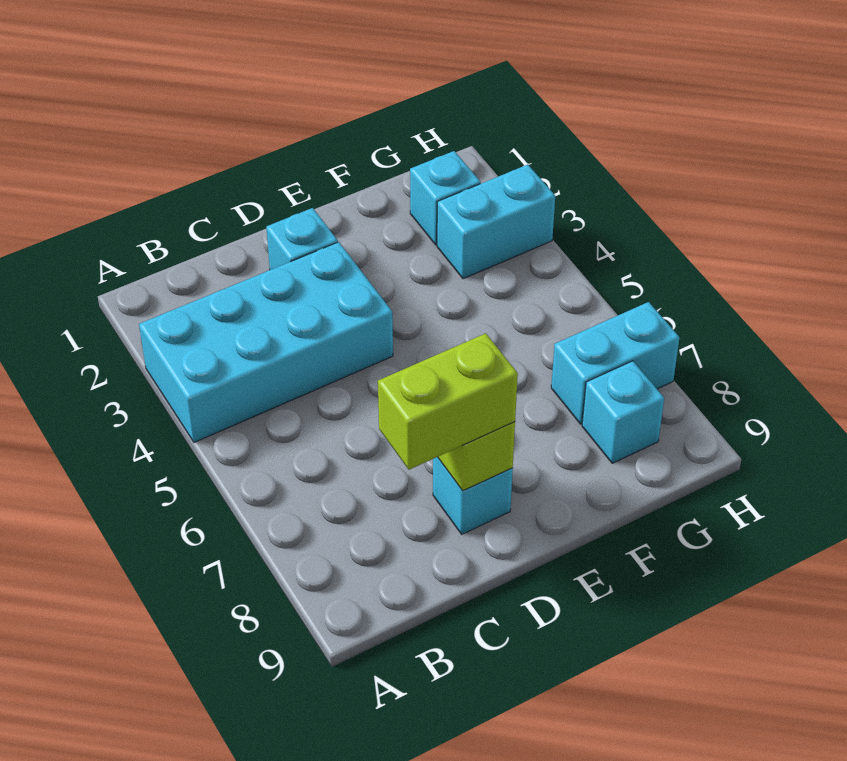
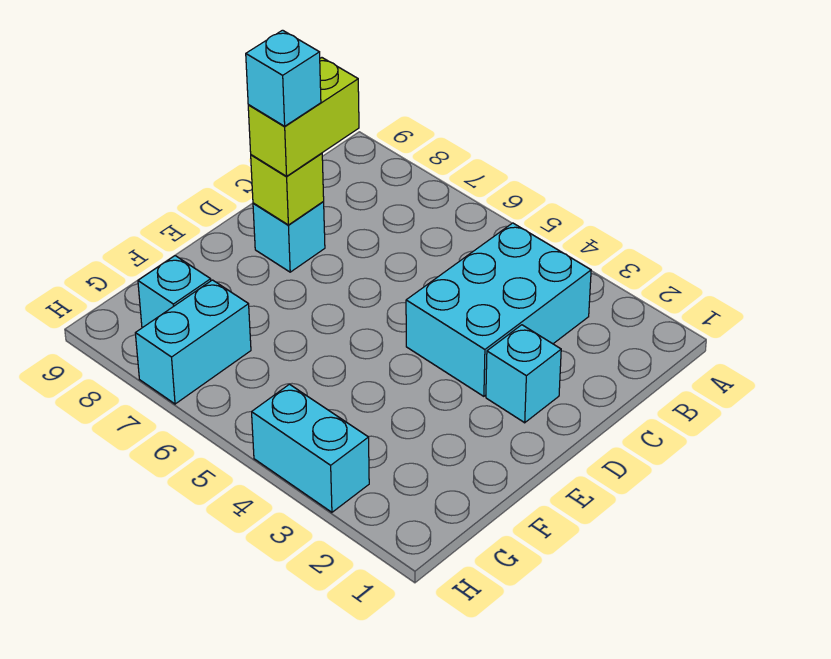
cyan brick A3:D4 level 1 -> cyan brick B3:D4 level 1
cyan brick G2 level 1 -> cyan brick D8 level 4
cyan brick G3:H3 level 1 -> cyan brick H3:H4 level 1

